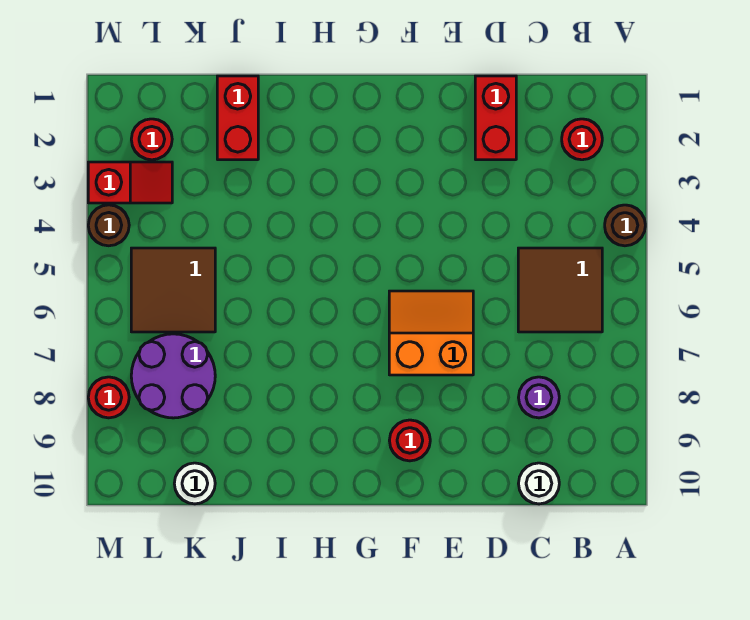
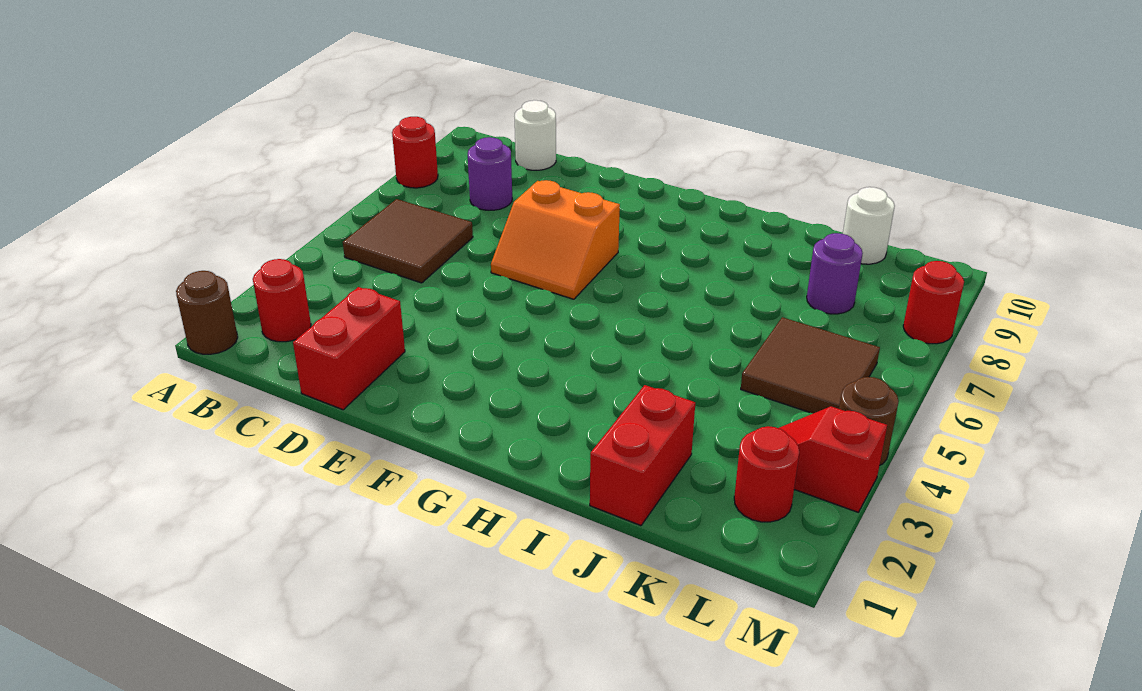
brown round brick A4 level 1 -> brown round brick A1 level 1
red round brick F9 level 1 -> red round brick A8 level 1
purple round brick K7:L8 level 1 -> purple round brick K8 level 1

